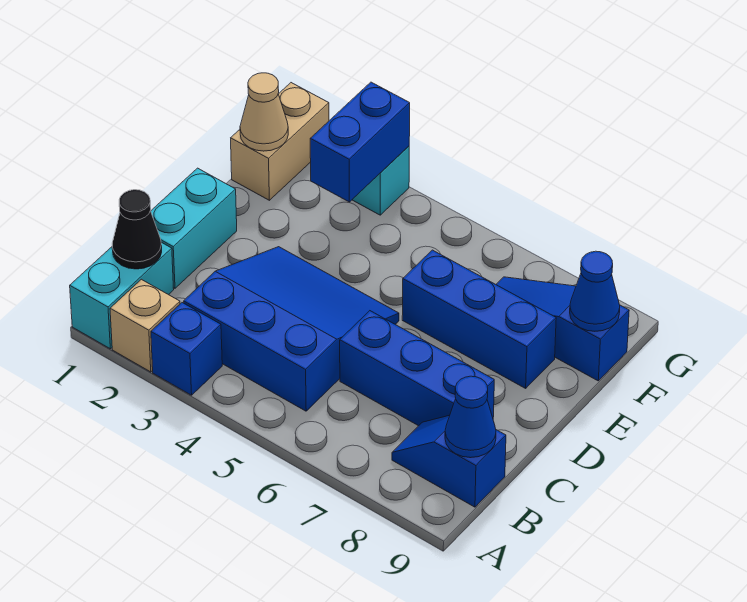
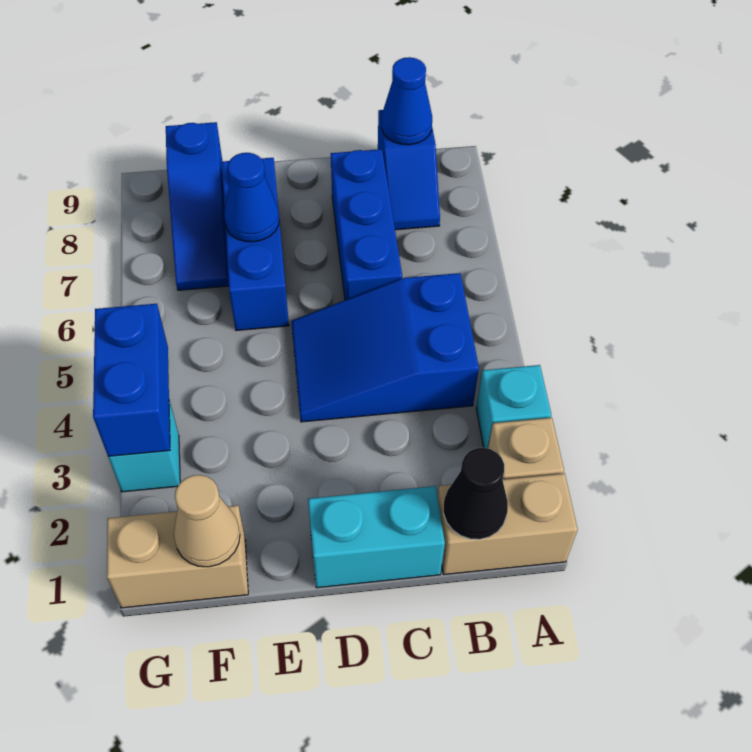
cyan brick A1:B1 level 1 -> tan brick A1:B1 level 1
blue brick A3 level 1 -> cyan brick A3 level 1
blue slope B3:D5 level 1 top B -> blue slope B4:D5 level 1 top B
blue brick F3:G3 level 2 -> blue brick G3:G4 level 2
blue cone F9 level 2 -> blue cone E7 level 2

